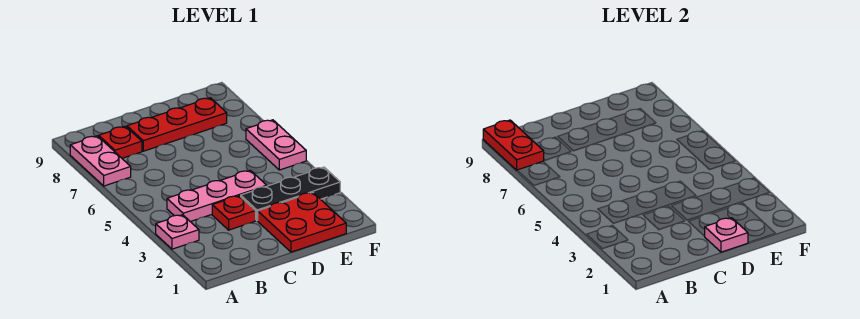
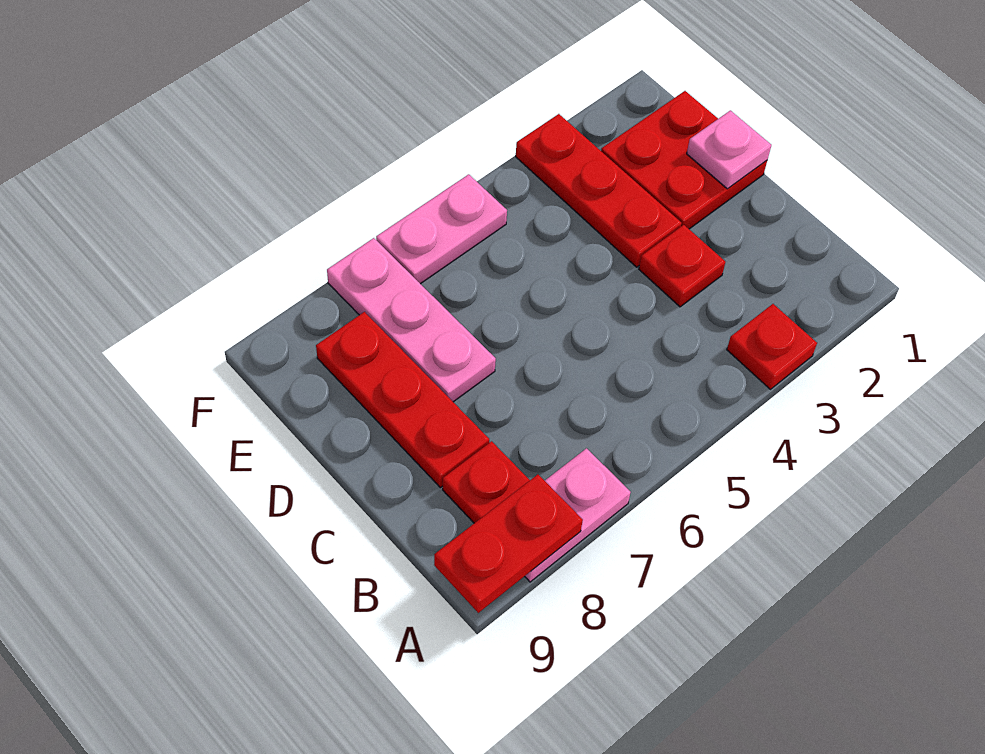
pink plate A3 level 1 -> red plate A3 level 1
pink plate B4:D4 level 1 -> pink plate D7:F7 level 1
black plate D3:F3 level 1 -> red plate D3:F3 level 1

